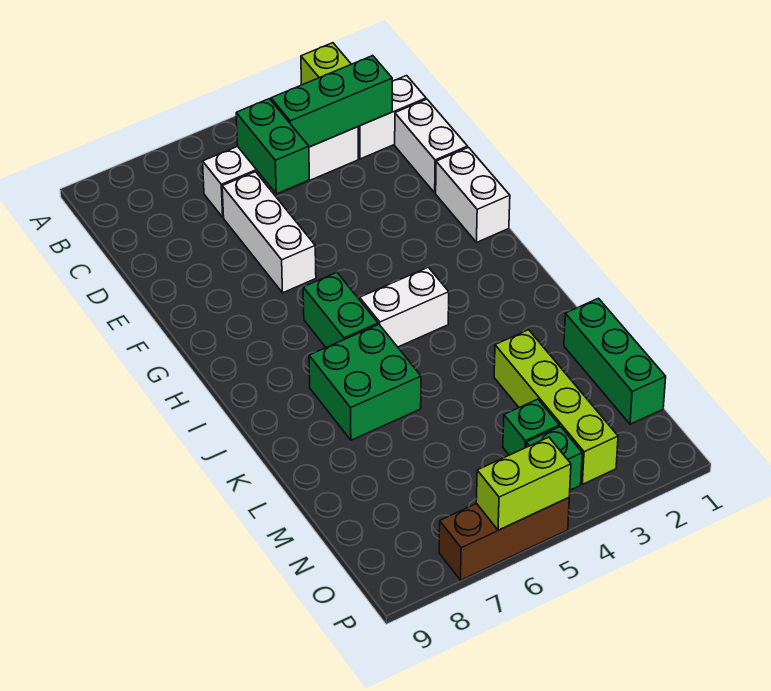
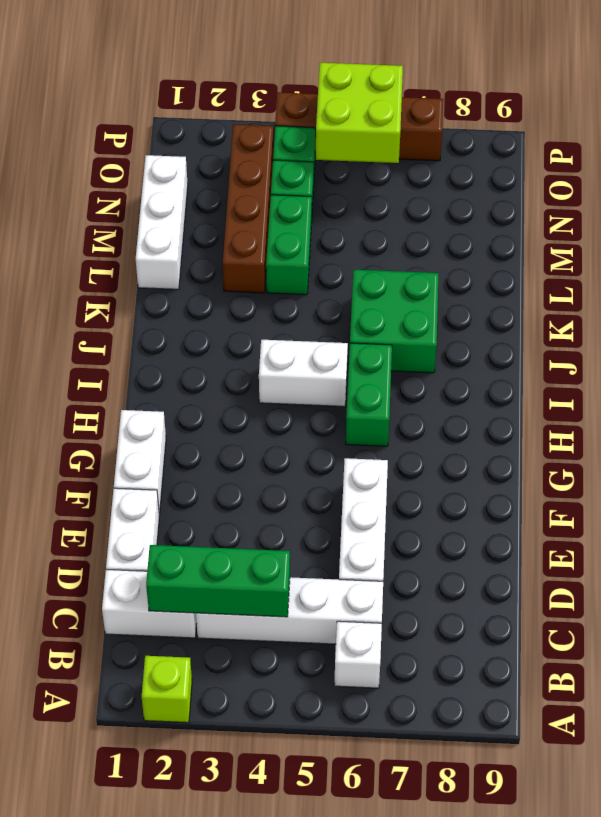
none -> white brick B6 level 1
green brick C5:D5 level 2 -> green brick L4:M4 level 1
green brick L1:N1 level 1 -> white brick L1:N1 level 1
lime brick L3:O3 level 1 -> brown brick L3:O3 level 1
brown brick P5:P7 level 1 -> brown brick P4:P7 level 1
lime brick P5:P6 level 2 -> lime brick O5:P6 level 2

